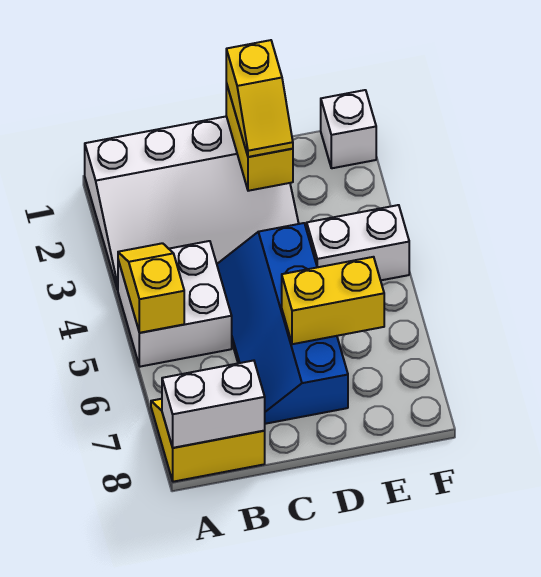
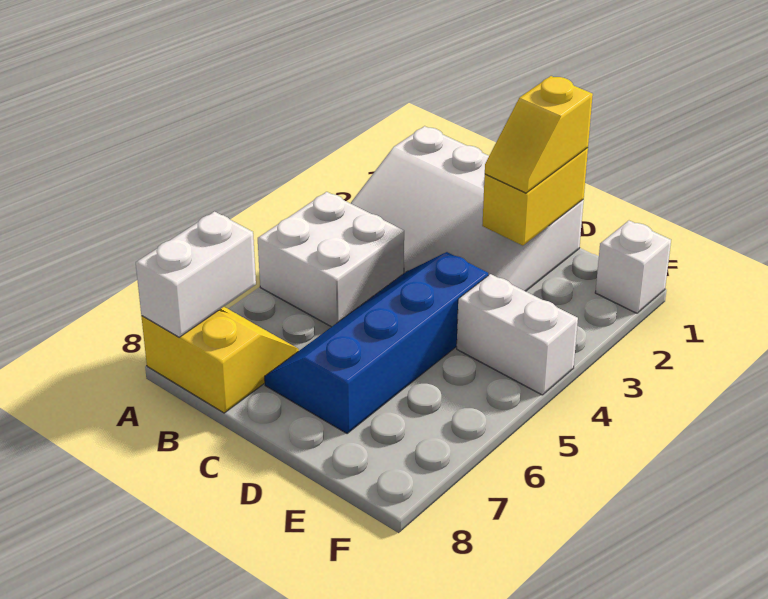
yellow slope A4:A5 level 2 top 5 -> none
white brick A8:B8 level 2 -> white brick A7:A8 level 2
yellow brick D6:E6 level 2 -> none

